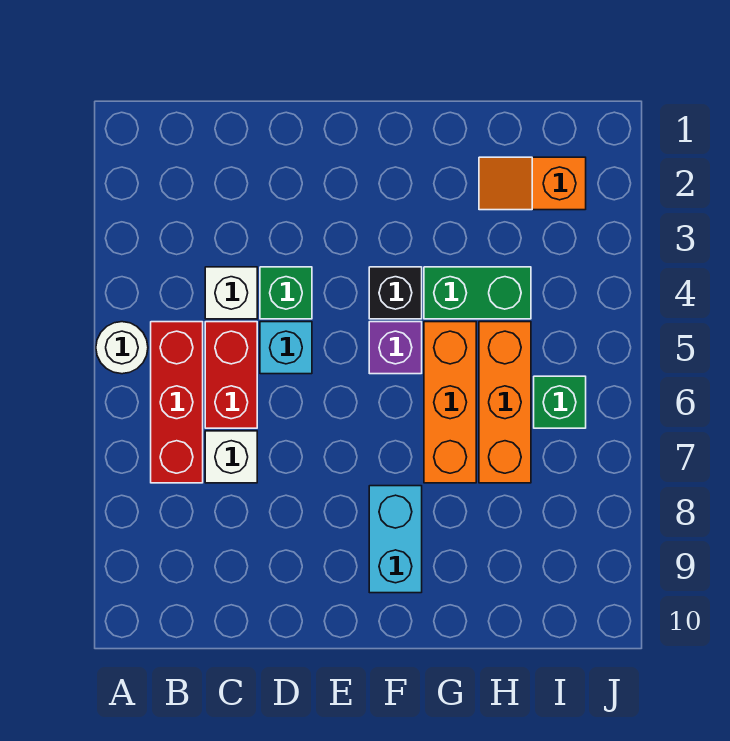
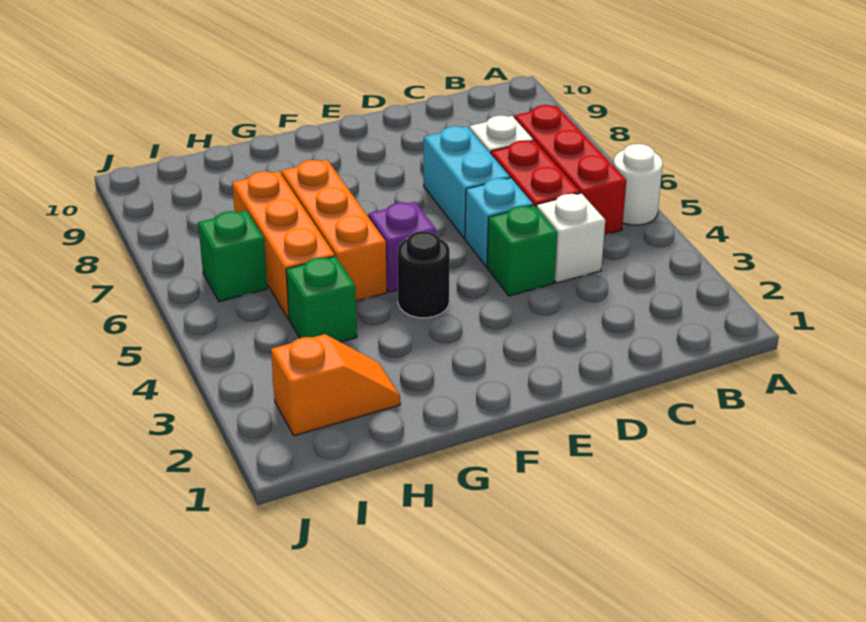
black brick F4 level 1 -> black round brick F4 level 1
cyan brick F8:F9 level 1 -> cyan brick D6:D7 level 1
green brick G4:H4 level 1 -> green brick H4 level 1

